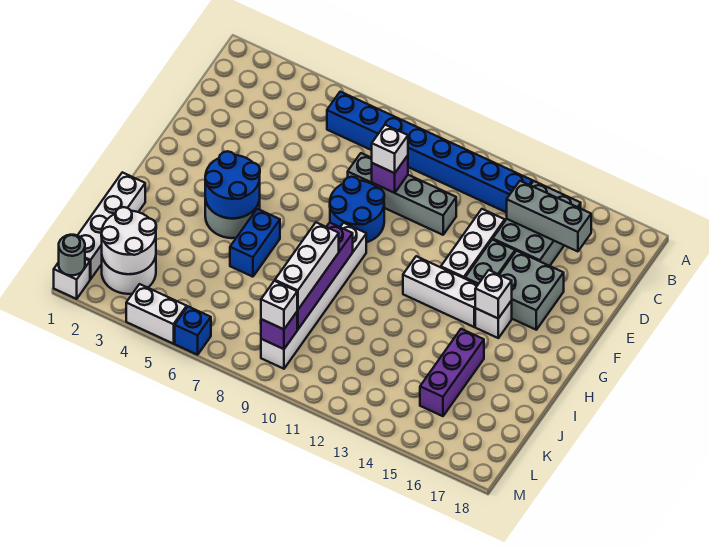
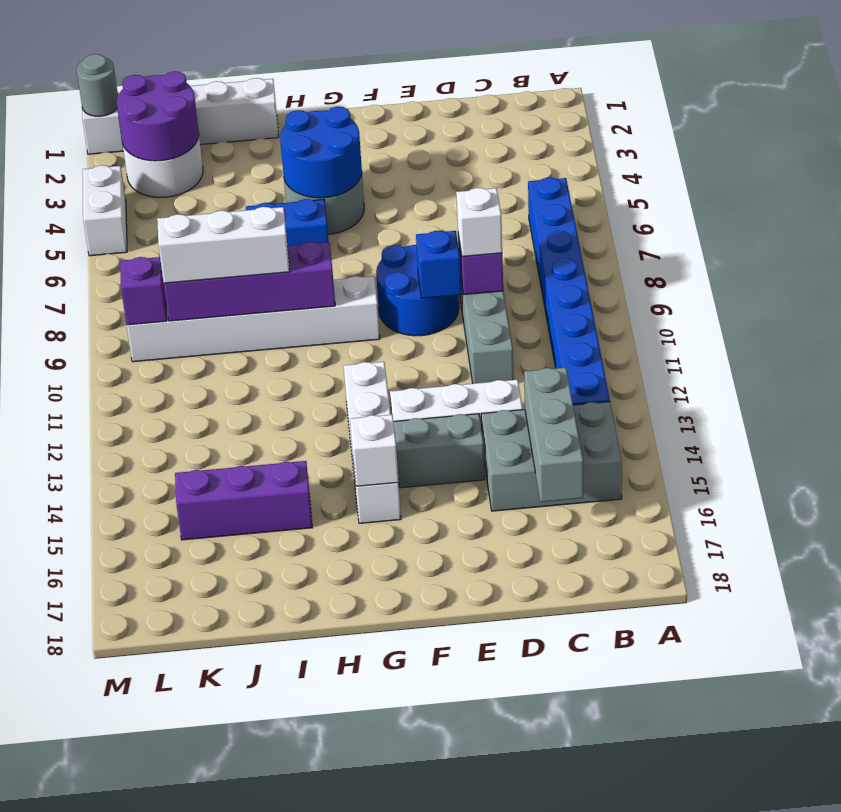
grey brick E15:F16 level 1 -> none
white round brick K2:L3 level 2 -> purple round brick K2:L3 level 2
white brick L9 level 3 -> none
blue brick M6 level 1 -> blue brick E9 level 2

